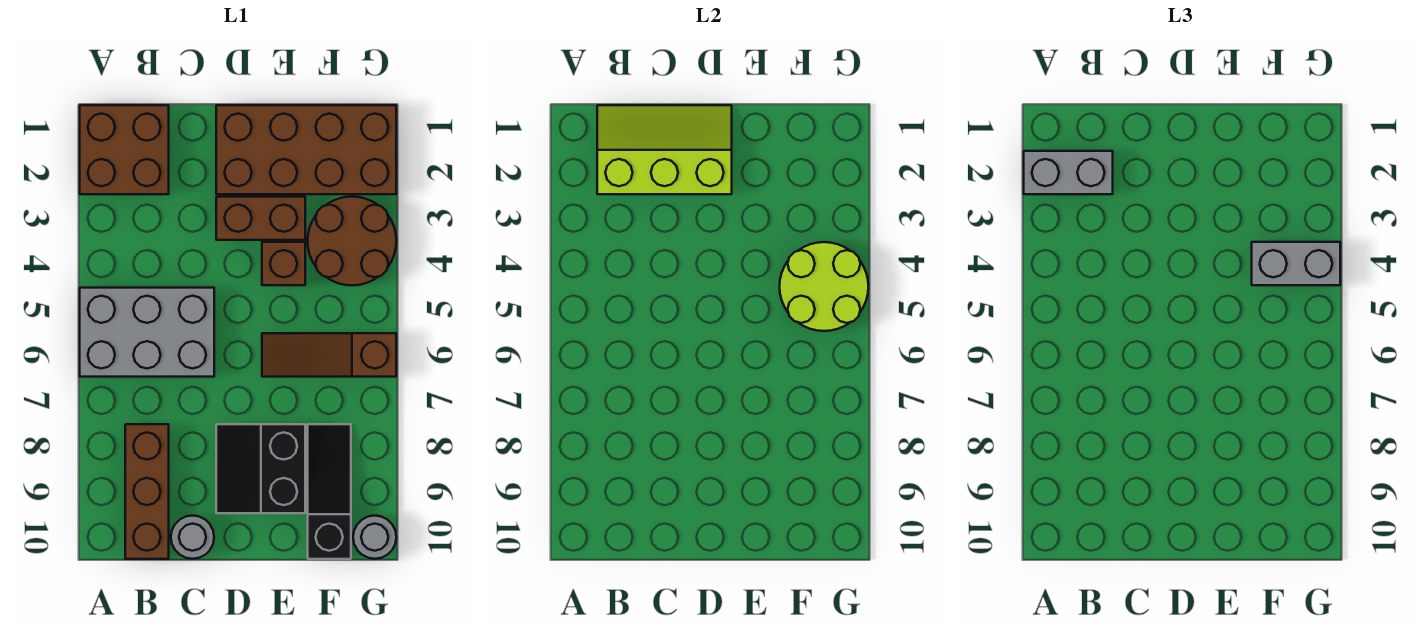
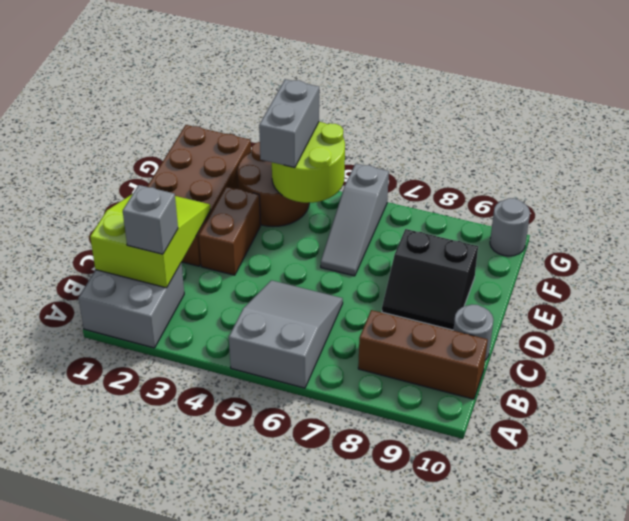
brown brick A1:B2 level 1 -> grey brick A1:B2 level 1
grey brick A2:B2 level 3 -> grey brick B2 level 3
grey brick A5:C6 level 1 -> grey slope A5:C6 level 1 top A
lime slope B1:D2 level 2 top 2 -> lime slope B1:D2 level 2 top B
brown brick E4 level 1 -> none
brown slope E6:G6 level 1 top G -> grey slope E6:G6 level 1 top G
black slope F8:F10 level 1 top 10 -> none

